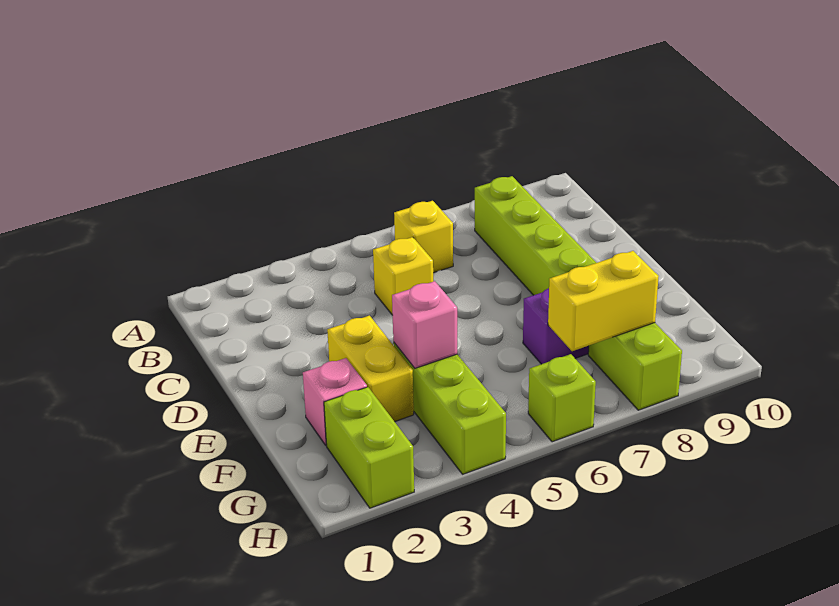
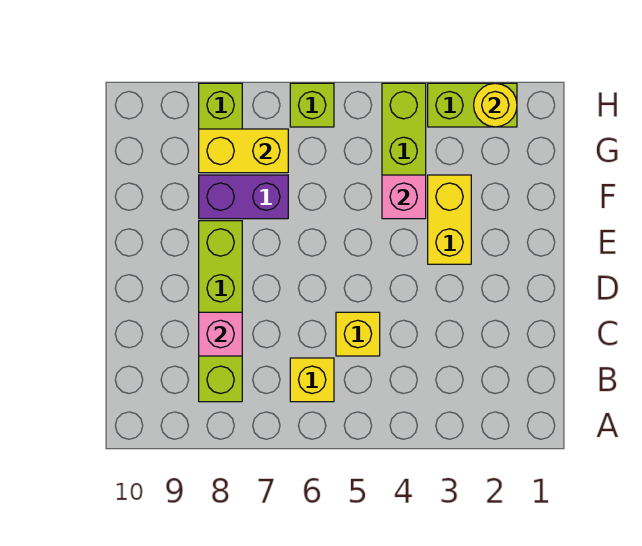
pink brick F2 level 1 -> pink brick C8 level 2
lime brick G2:H2 level 1 -> lime brick H2:H3 level 1
none -> yellow round brick H2 level 2

